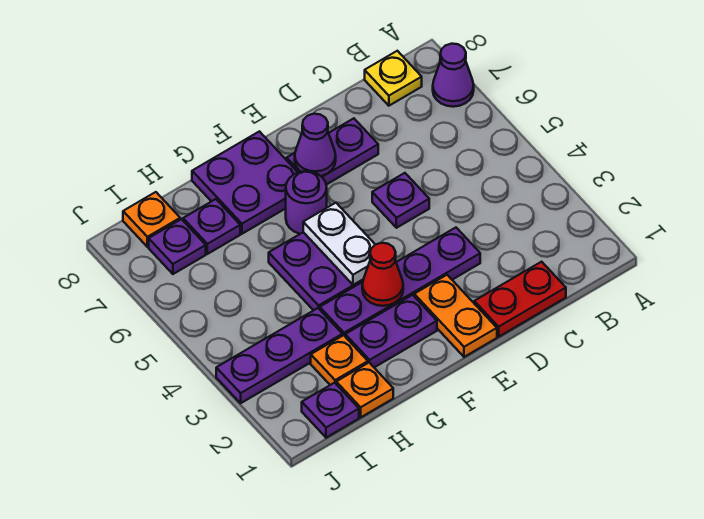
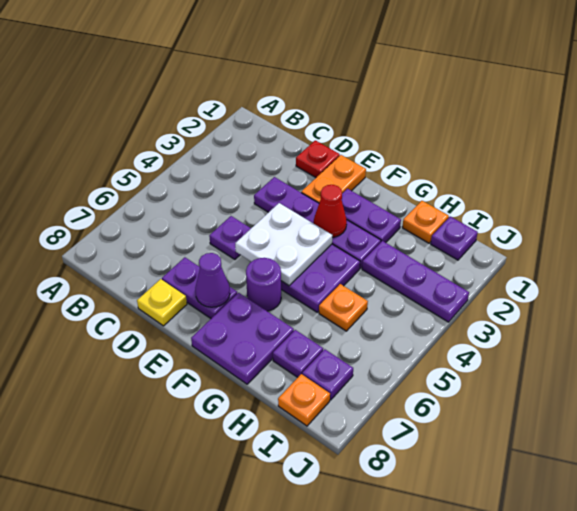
purple cone A7 level 1 -> none
yellow plate B8 level 1 -> yellow plate D8 level 1
red plate C1:D1 level 1 -> red plate D1 level 1
white plate F4:F5 level 2 -> white plate E4:F5 level 2
orange plate H2 level 1 -> orange plate H5 level 1

